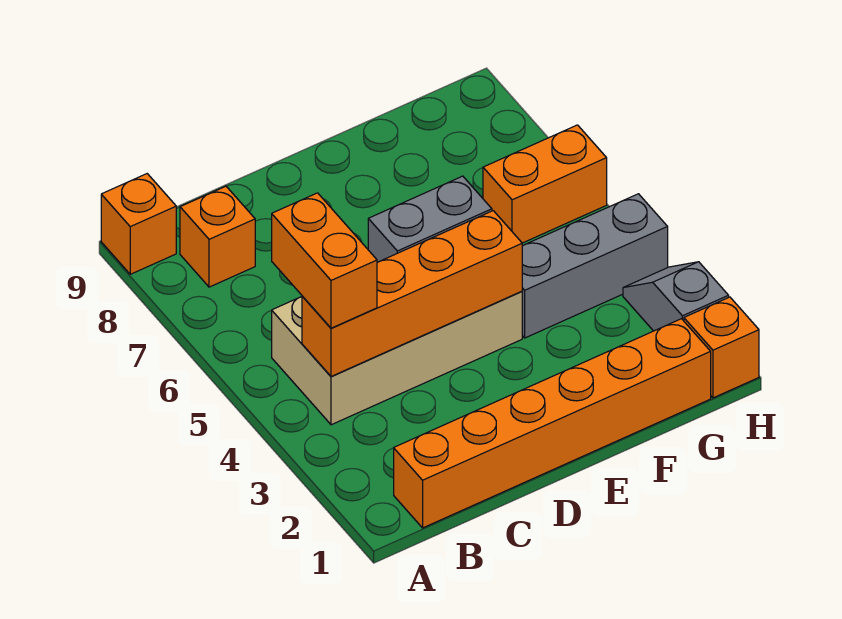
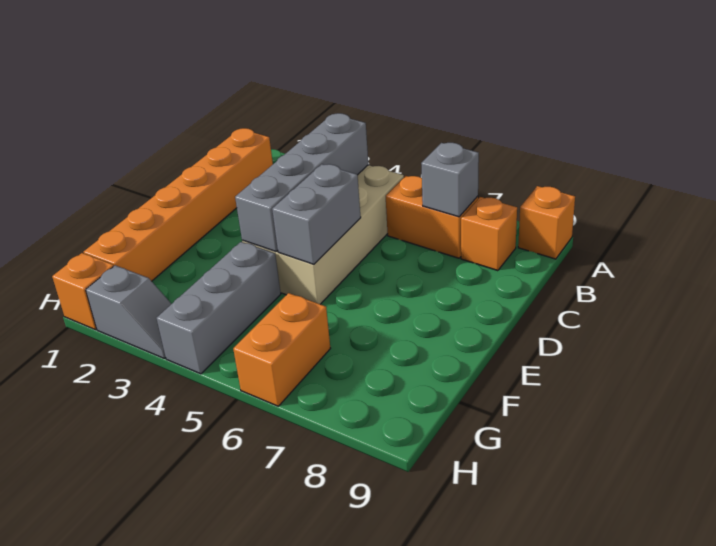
orange brick B4:E4 level 2 -> grey brick B4:E4 level 2
orange brick B4:B5 level 3 -> orange brick B6:B7 level 1
none -> grey brick B7 level 2

